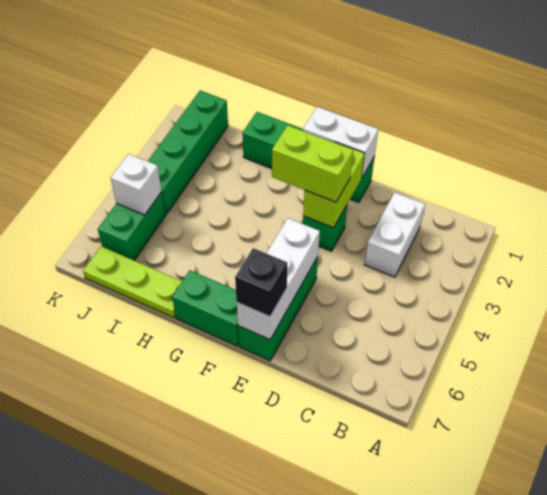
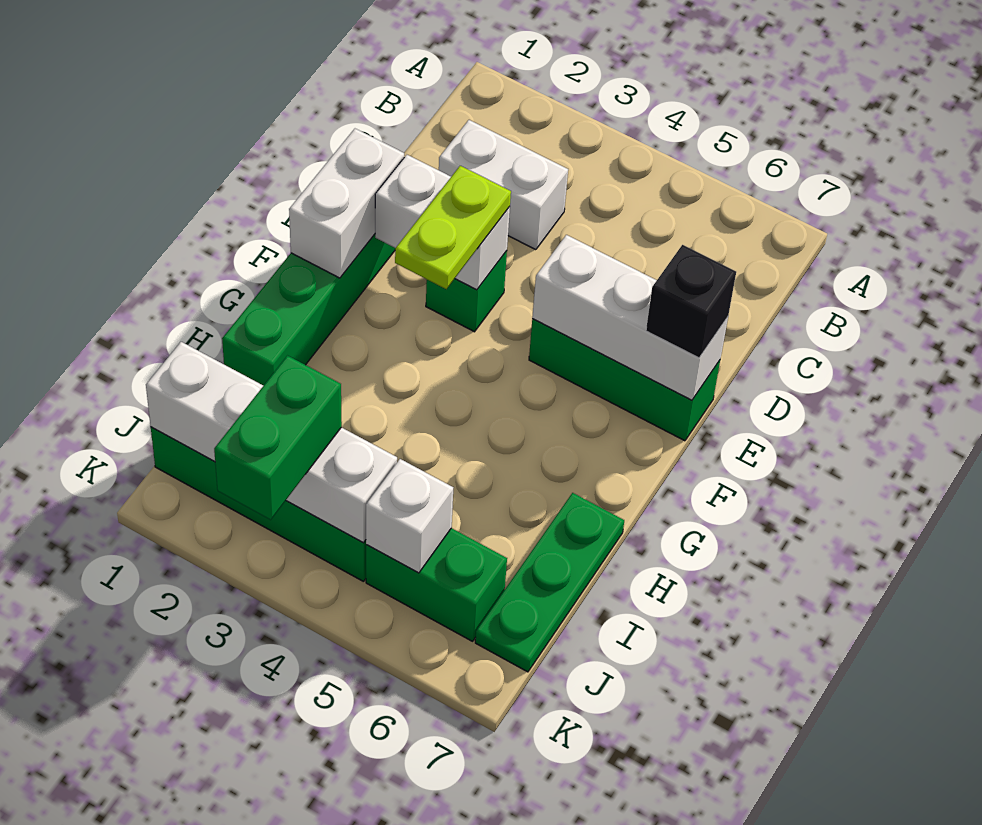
lime brick E2:E3 level 2 -> white brick E2:E3 level 2
lime brick E3:F3 level 3 -> lime plate E3:F3 level 3
green brick F7:G7 level 1 -> green brick J3:K3 level 3
lime plate H7:J7 level 1 -> green plate H7:J7 level 1
none -> white brick J1:J4 level 2

